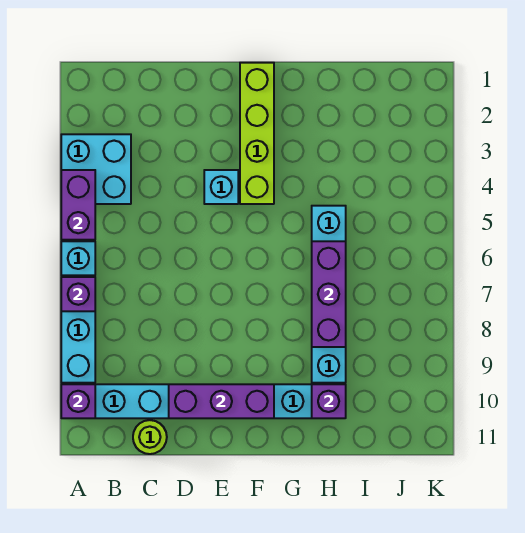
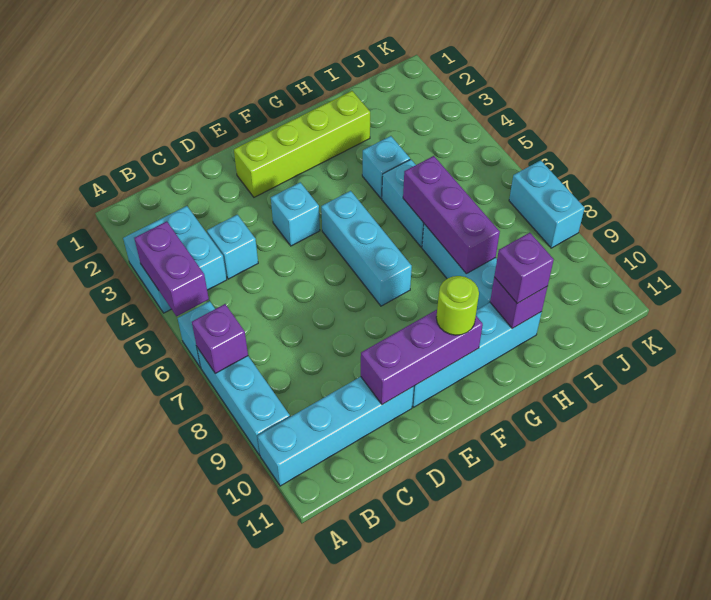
purple brick A10 level 2 -> purple brick H10 level 3
none -> cyan brick C4 level 1
lime round brick C11 level 1 -> lime round brick F10 level 3
lime brick F1:F4 level 1 -> lime brick E2:H2 level 1
none -> cyan brick F5:F7 level 1
none -> cyan brick H4 level 1
none -> cyan brick K7:K8 level 1

